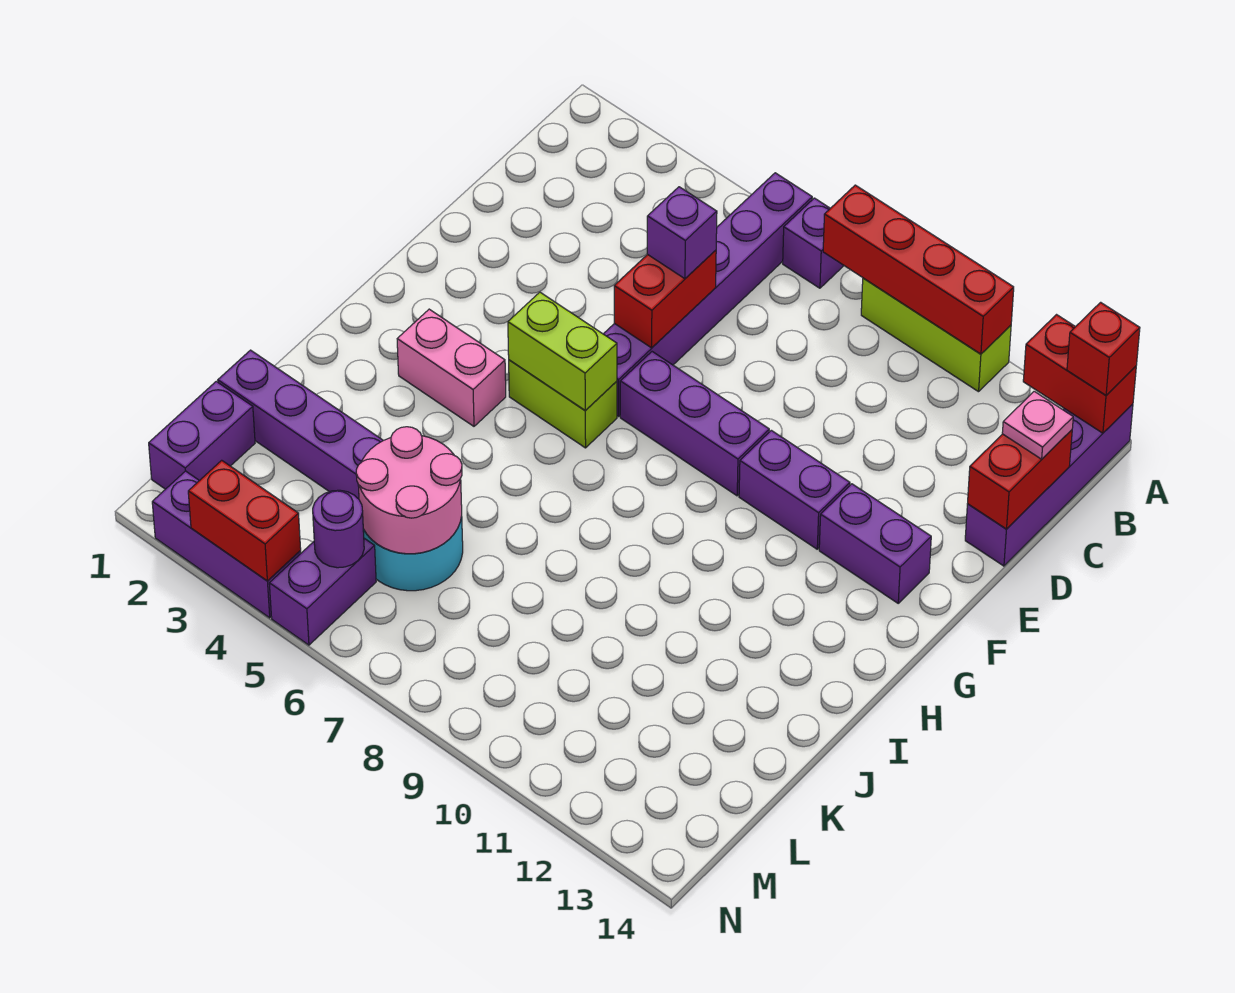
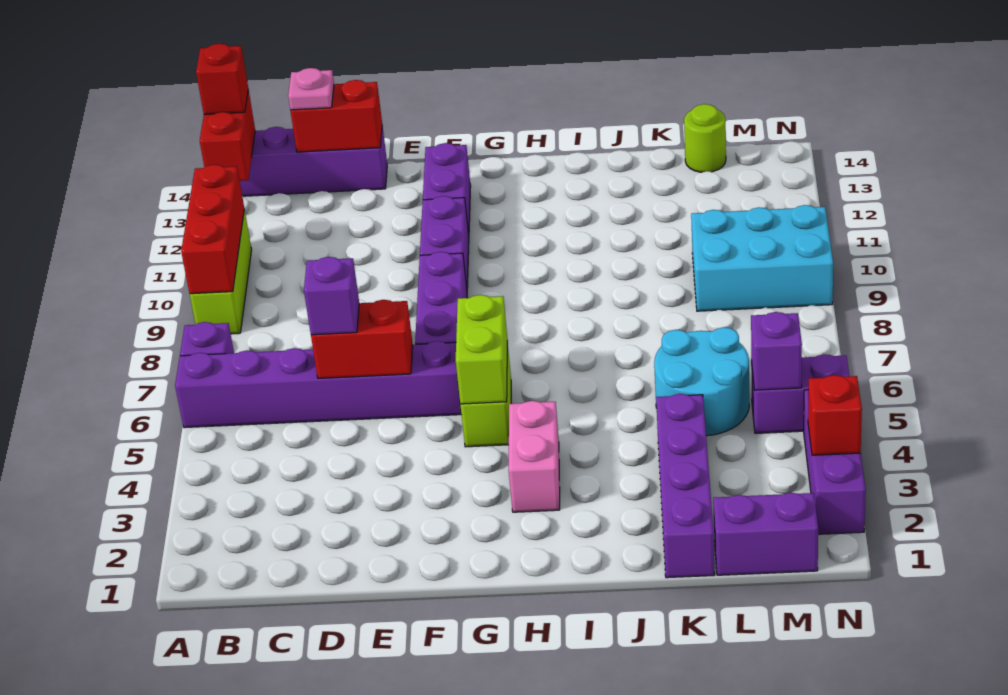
red brick A8:A11 level 2 -> red brick A9:A11 level 2
pink round brick K5:L6 level 2 -> none
none -> cyan brick L9:N10 level 1
none -> lime round brick L14 level 1
purple round brick M5 level 2 -> purple brick M5 level 2
red brick N3:N4 level 2 -> red brick N3 level 2

